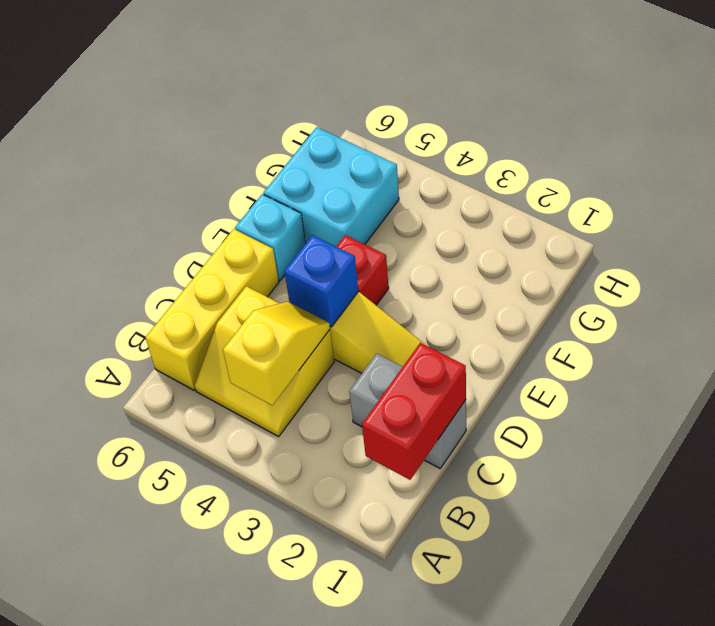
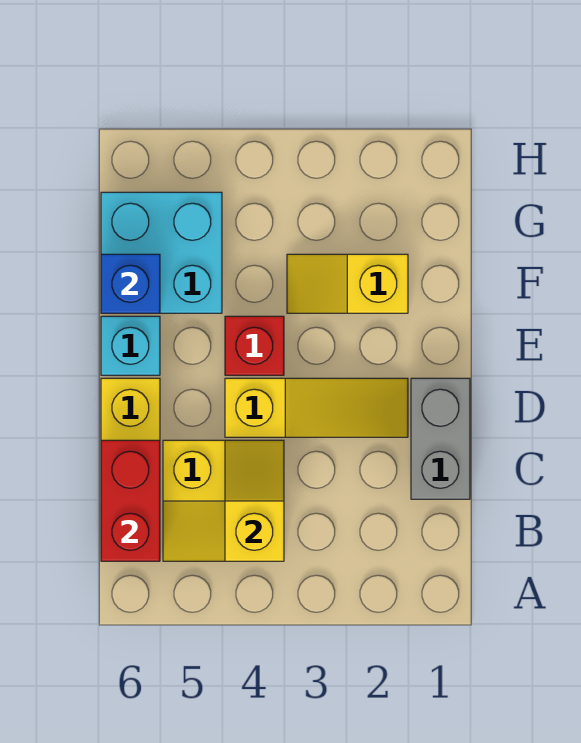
red brick B1:C1 level 2 -> red brick B6:C6 level 2
grey brick C1:C2 level 1 -> grey brick C1:D1 level 1
blue brick D4 level 2 -> blue brick F6 level 2
none -> yellow slope F2:F3 level 1 top 2

